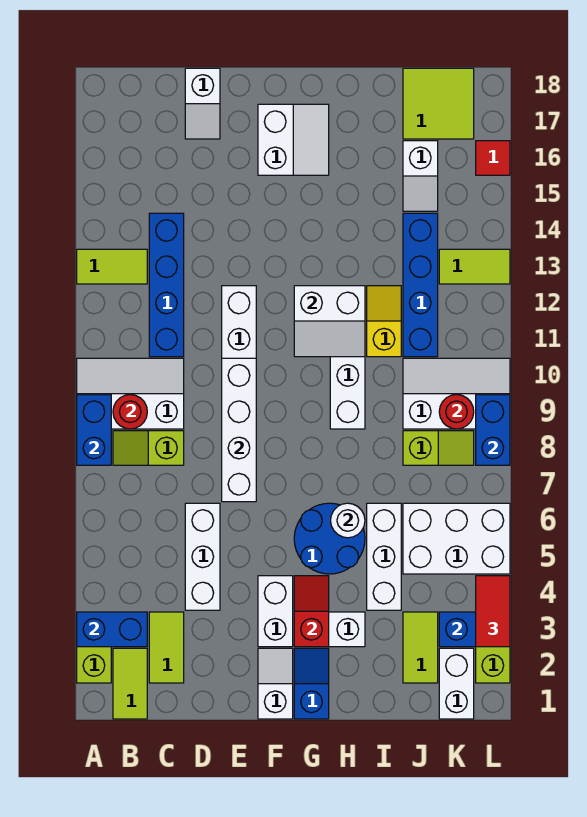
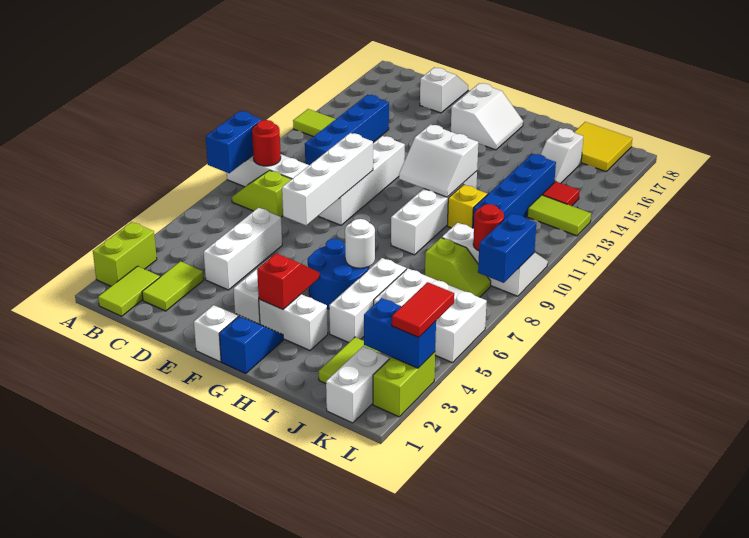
blue brick A3:B3 level 2 -> none
white slope D17:D18 level 1 top 18 -> white slope D17:D18 level 1 top 17
lime tile J17:K18 level 1 -> yellow tile J17:K18 level 1
red tile L16 level 1 -> red tile K14 level 1

